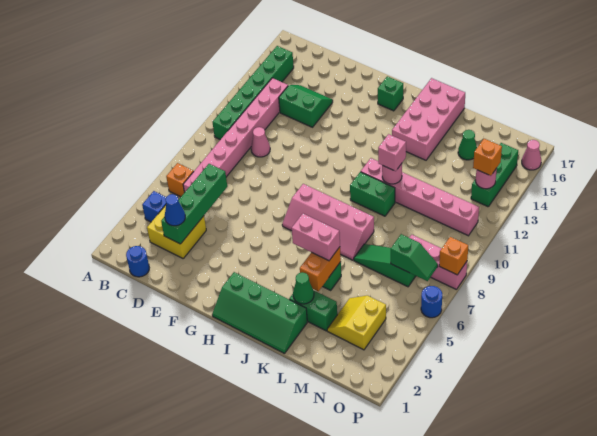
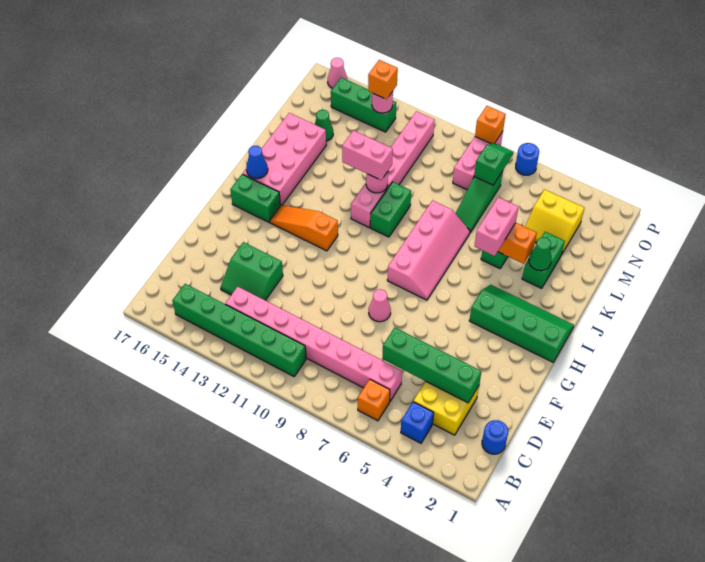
blue cone D3 level 3 -> blue cone I16 level 2
pink cone D10 level 1 -> pink cone F8 level 1
green slope D13:E14 level 1 top 13 -> green slope D13:E14 level 1 top E
green slope H1:K2 level 1 top 2 -> green slope H1:I4 level 1 top H
none -> orange slope H12:H14 level 1 top 12
green brick H16 level 1 -> green brick H15:H16 level 1
pink brick J14:K17 level 1 -> pink brick I15:L16 level 1
pink brick K11 level 3 -> pink brick K11:K12 level 3

